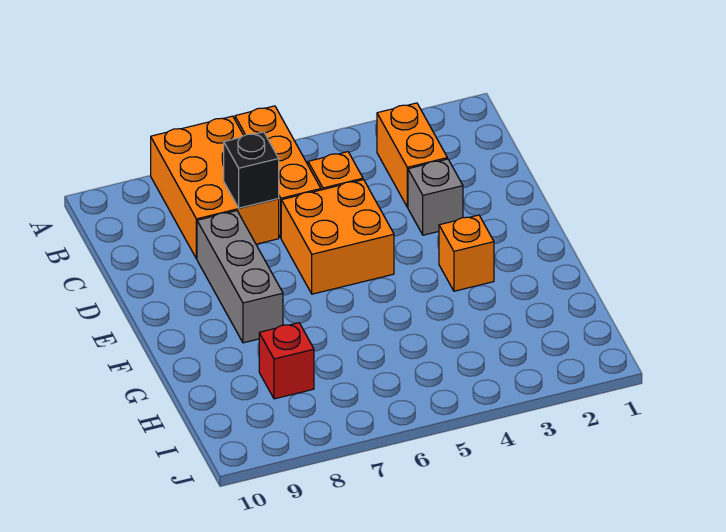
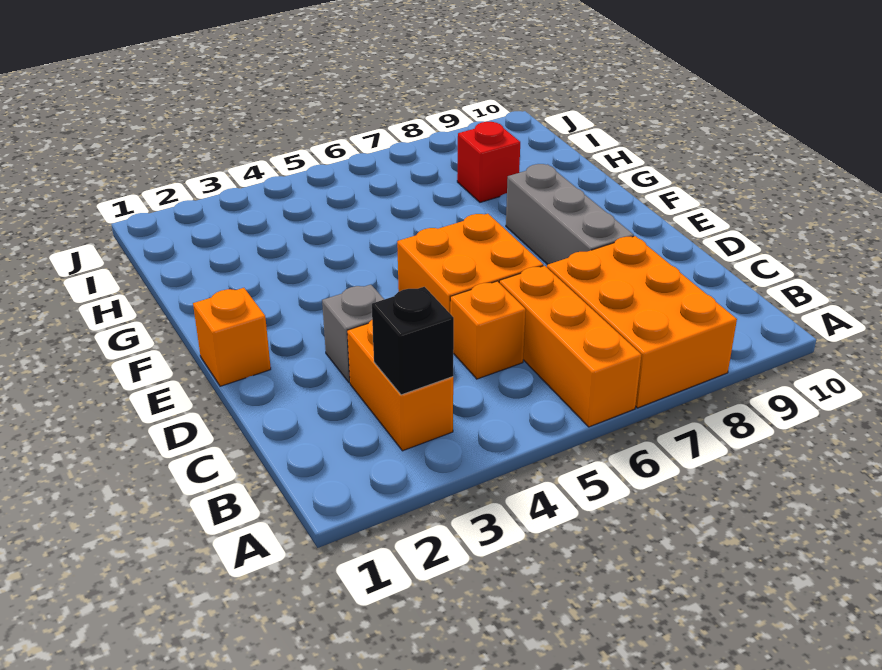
black brick C7 level 2 -> black brick B3 level 2
orange brick F3 level 1 -> orange brick E1 level 1

